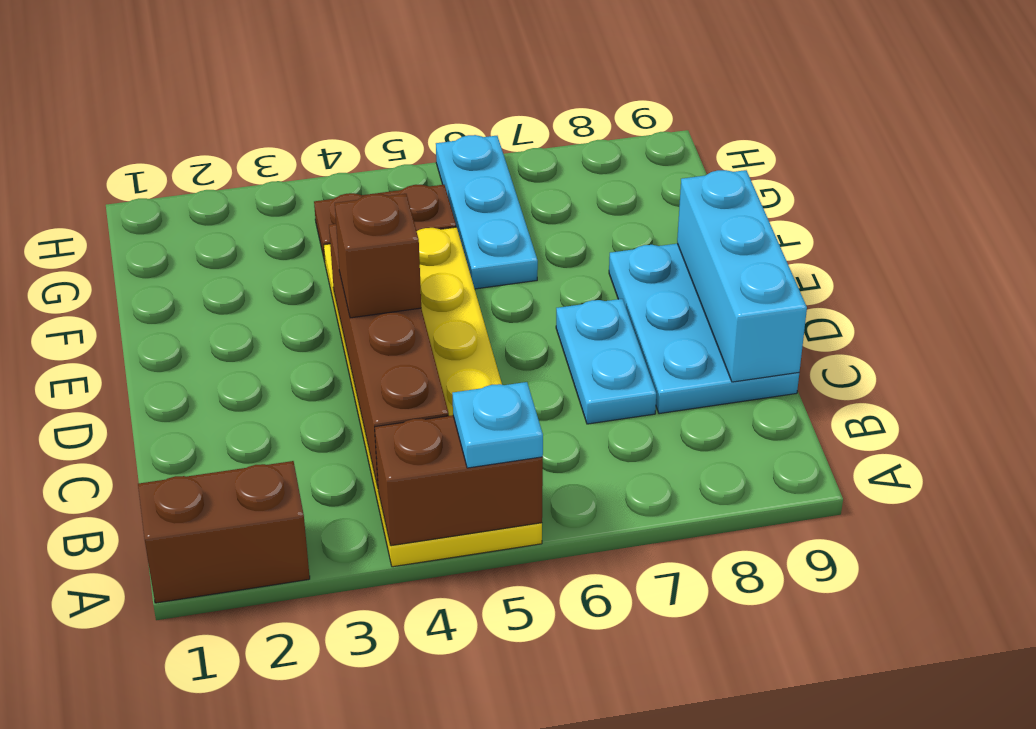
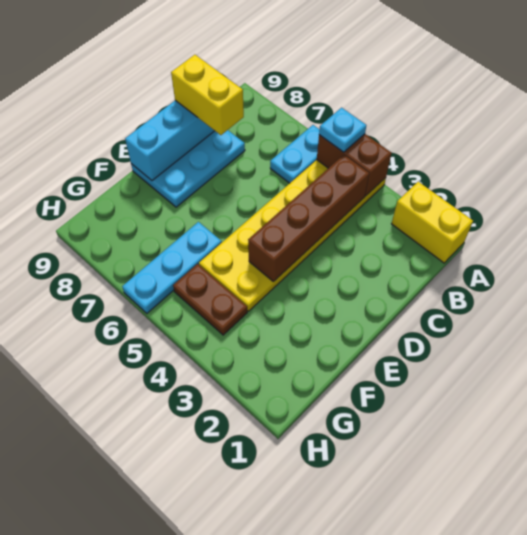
brown brick A1:A2 level 1 -> yellow brick A1:A2 level 1
cyan plate C7:D7 level 1 -> cyan plate A6:B6 level 1
none -> yellow brick C8:C9 level 3
brown brick D4 level 3 -> none

